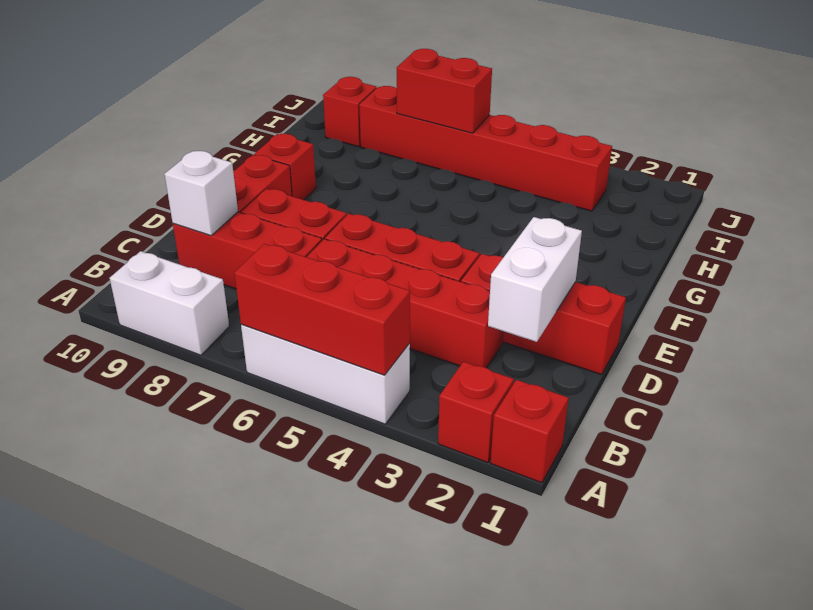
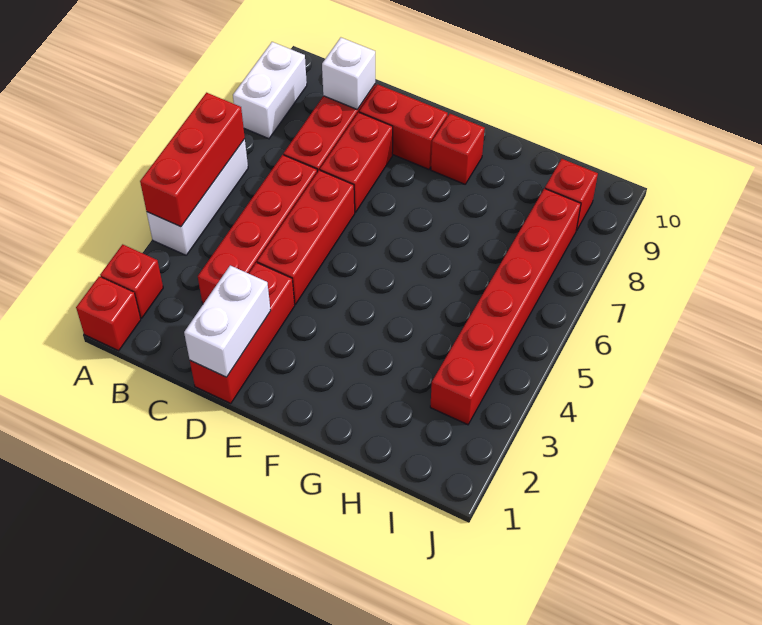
white brick C2:D2 level 2 -> white brick D1:D2 level 2
red brick I6:I7 level 2 -> none

